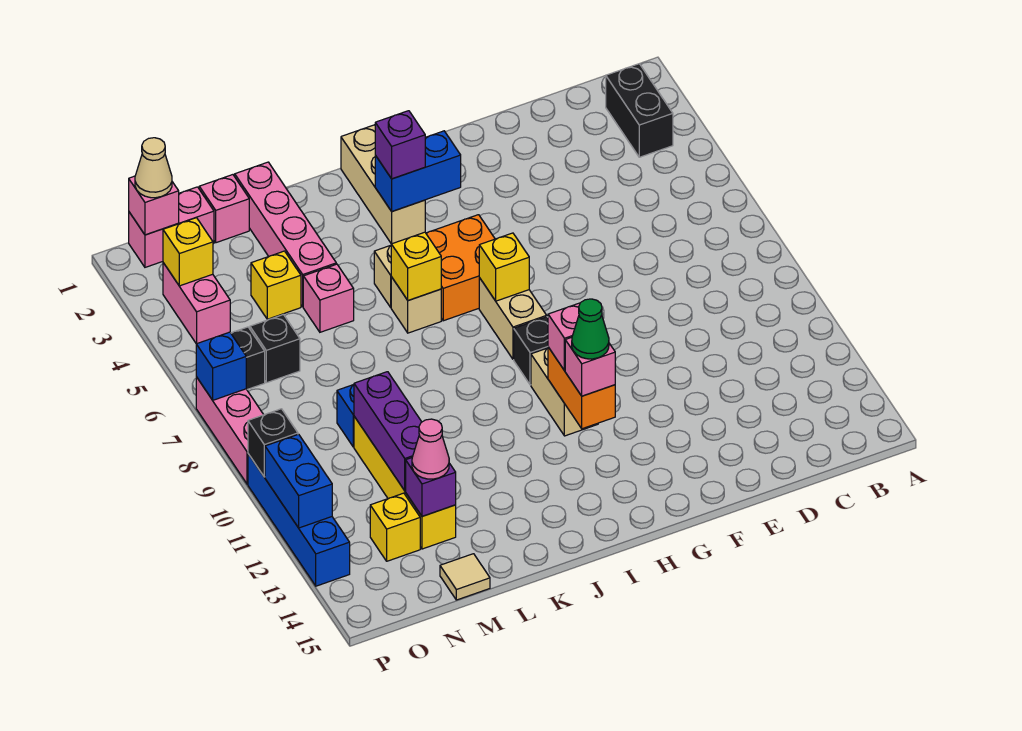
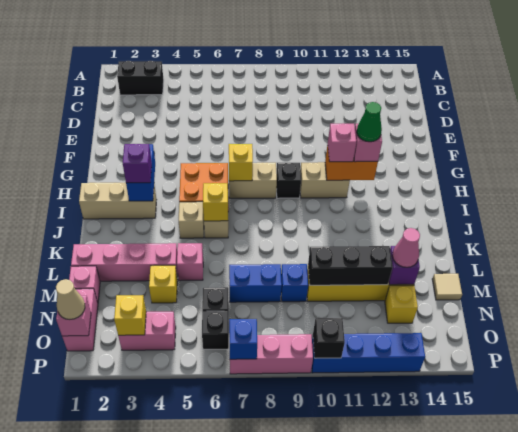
purple brick M10:M12 level 2 -> black brick M10:M12 level 2
blue brick P11:P12 level 2 -> blue brick M7:M8 level 1

